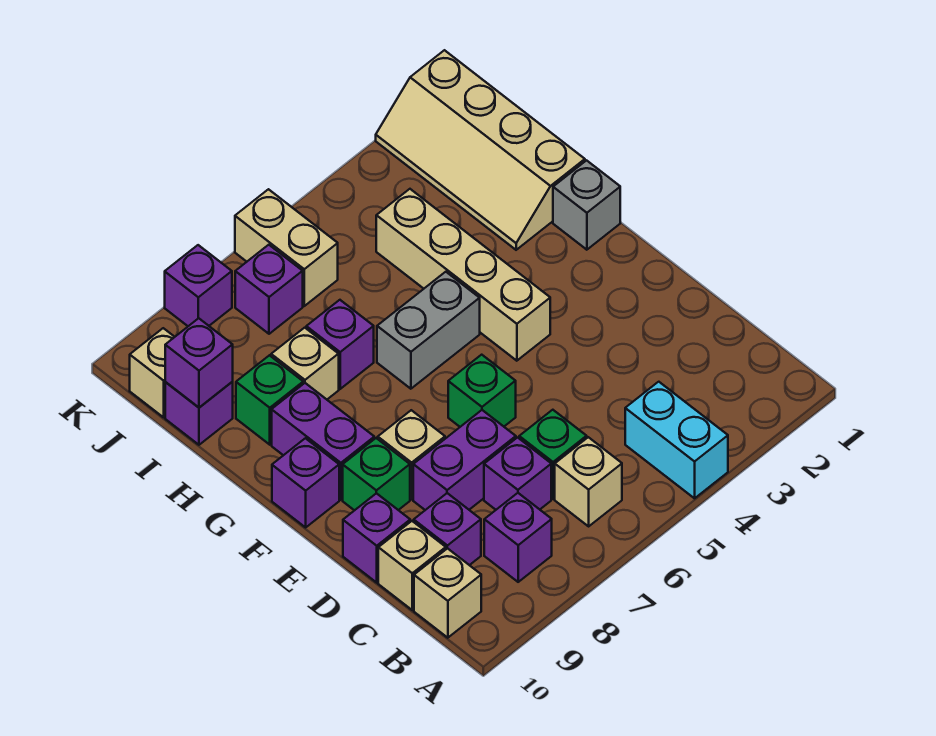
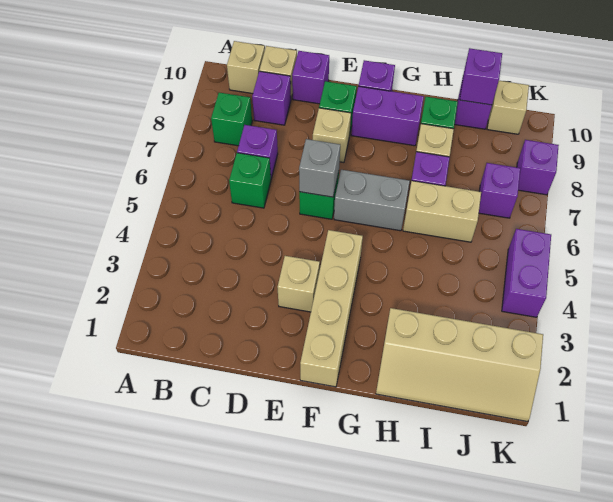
cyan brick A4:B4 level 1 -> none
tan brick B6 level 1 -> tan brick E3 level 1
purple brick B8 level 1 -> green brick B8 level 1
purple brick D7:D8 level 1 -> purple brick K4:K5 level 1
tan brick F4:I4 level 1 -> tan brick F1:F4 level 1
grey brick G1 level 1 -> grey brick E6 level 2
grey brick G5:G6 level 1 -> grey brick F6:G6 level 1
tan slope H1:K2 level 1 top 1 -> tan slope H1:K2 level 1 top 2
tan brick J6:K6 level 1 -> tan brick H6:I6 level 1

